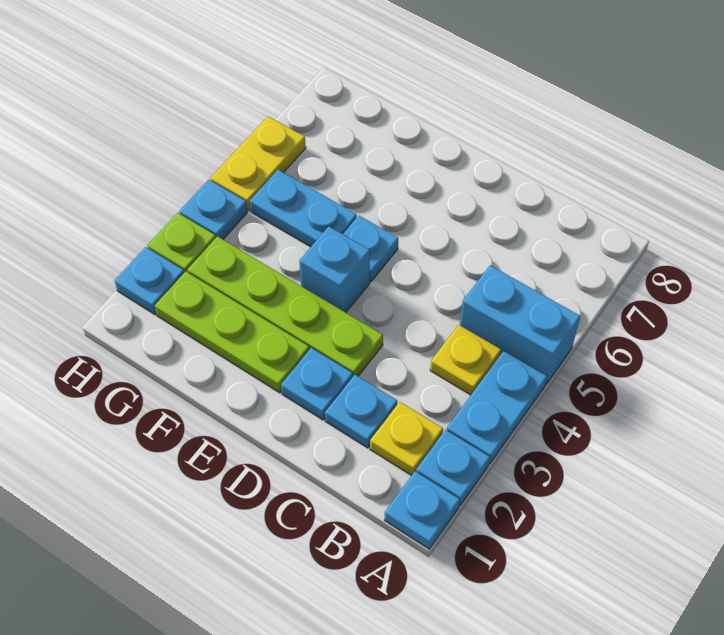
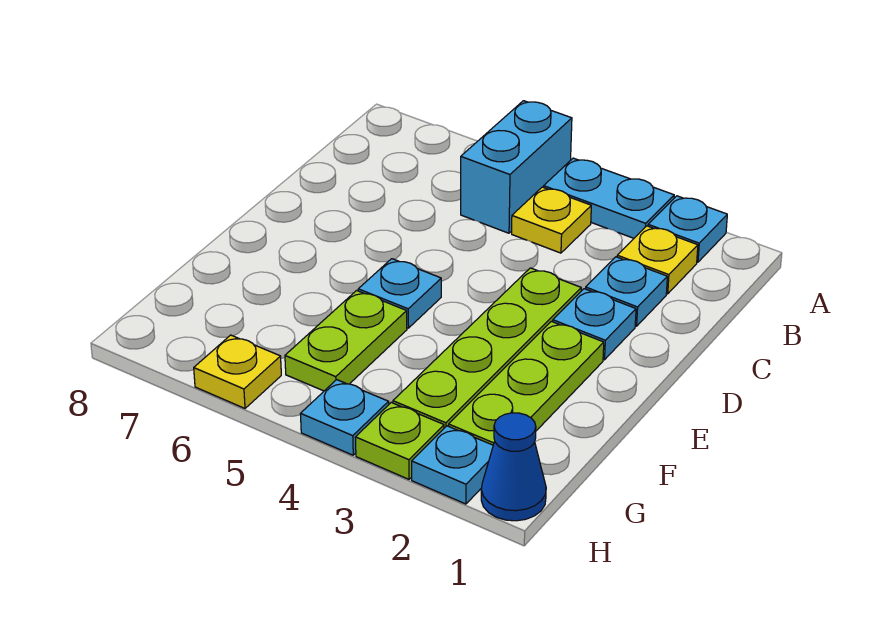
cyan plate A1 level 1 -> none
cyan brick E4 level 1 -> none
cyan plate F5:G5 level 1 -> lime plate F5:G5 level 1
none -> blue cone H1 level 1
yellow plate H5:H6 level 1 -> yellow plate H6 level 1

